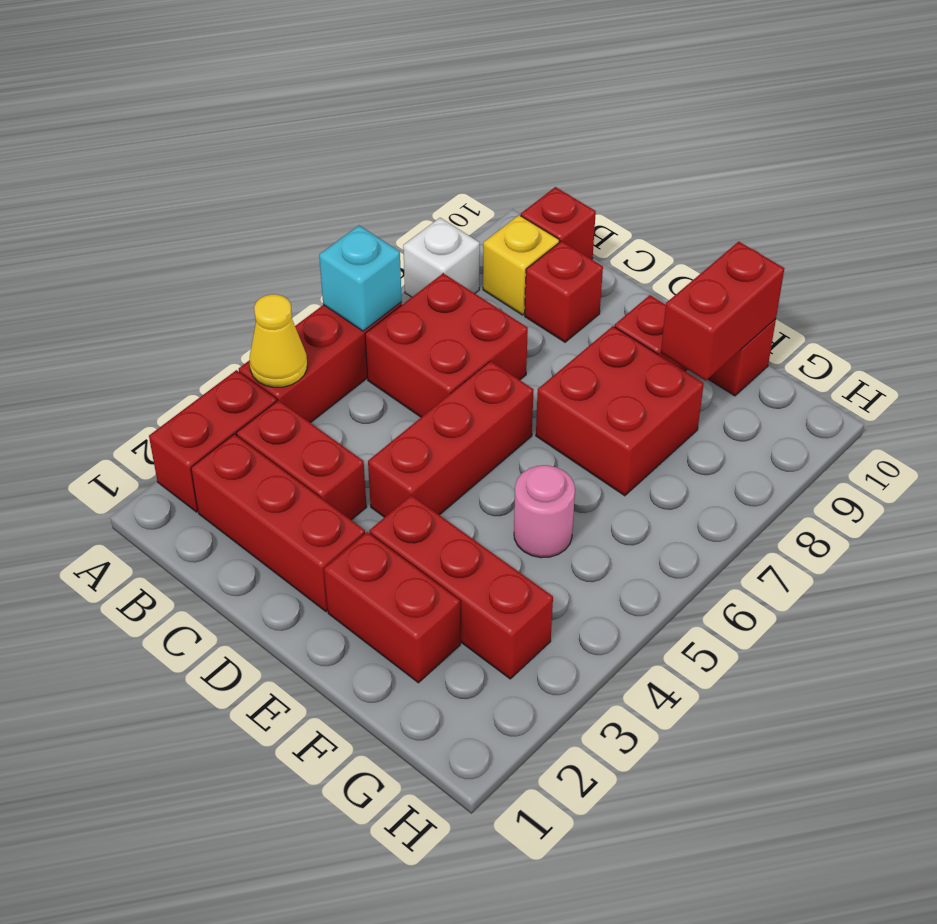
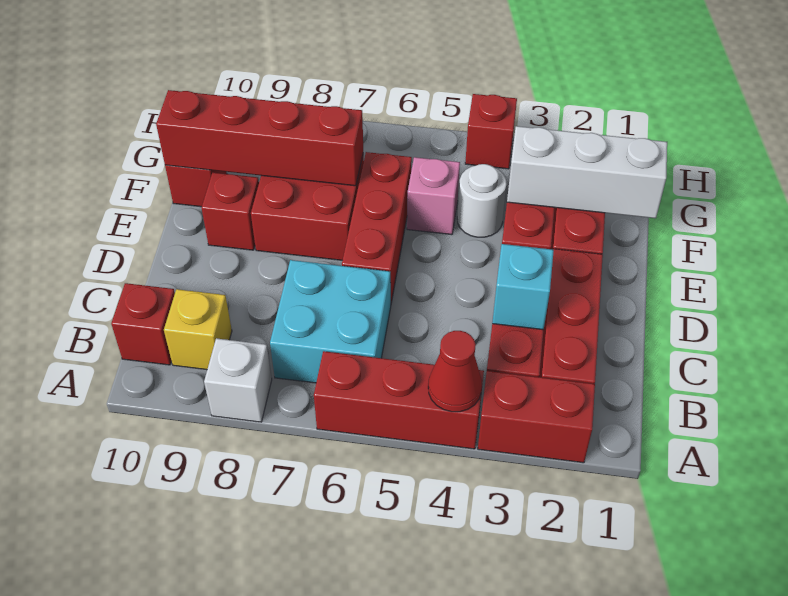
yellow cone A4 level 2 -> red cone A4 level 2
cyan brick A6 level 2 -> cyan brick C3 level 2
red brick B6:C7 level 1 -> cyan brick B6:C7 level 1
red brick C9 level 1 -> red brick H4 level 1
red brick D4:D6 level 1 -> red brick D6:F6 level 1
none -> white brick F1:F3 level 2
none -> white round brick F4 level 1
pink round brick F5 level 1 -> pink brick F5 level 1
red brick F9:F10 level 2 -> red brick F7:F10 level 2

